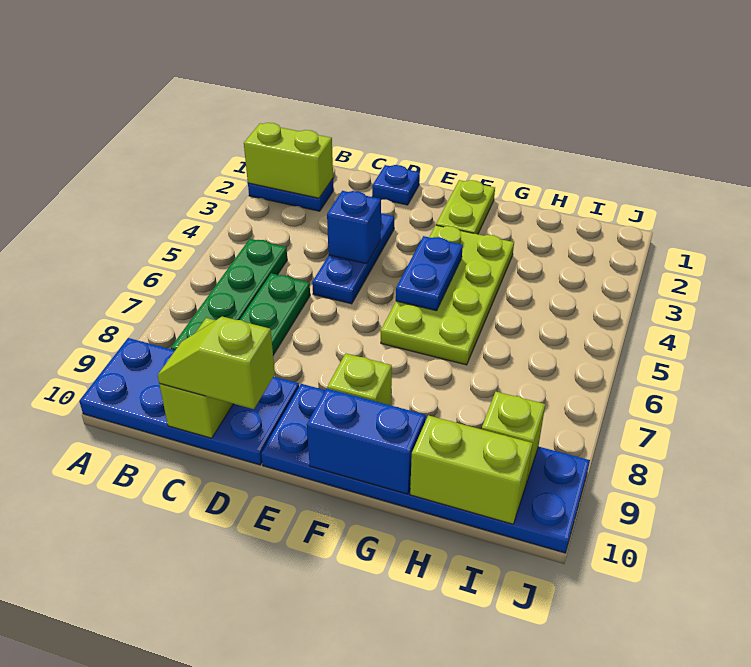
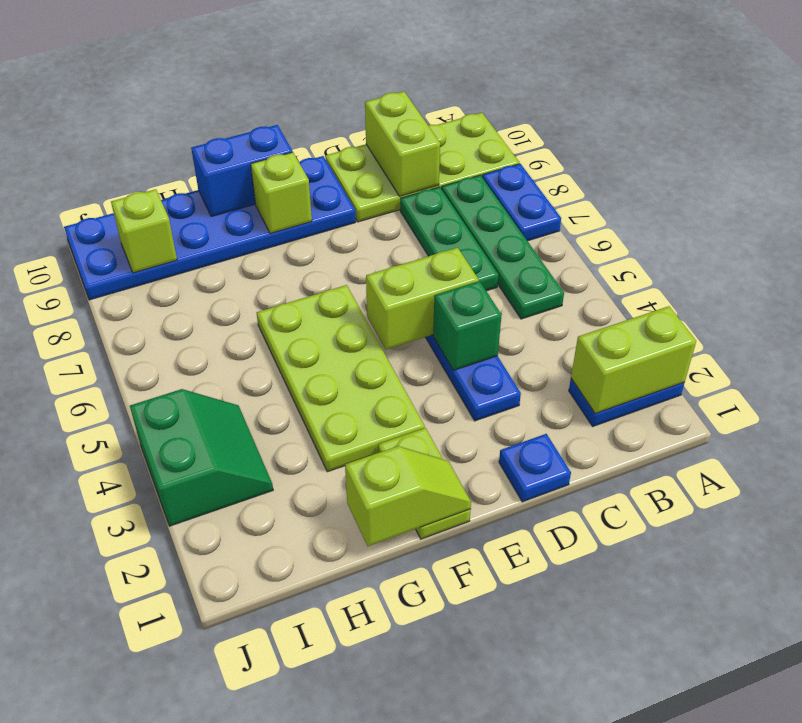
blue plate A9:D10 level 1 -> lime plate A9:D10 level 1
lime slope C10:D10 level 3 top D -> lime slope F1:G1 level 2 top G
blue brick D4 level 2 -> green brick D4 level 2
blue plate F4:F5 level 2 -> blue plate A7:A8 level 1
lime brick H10:I10 level 2 -> lime brick D5:E5 level 2
none -> green slope I3:J4 level 1 top J

